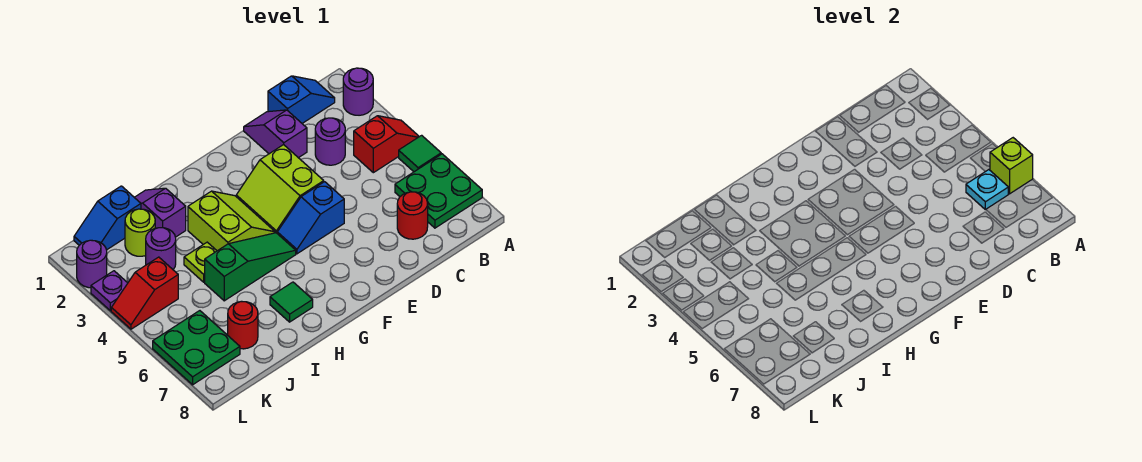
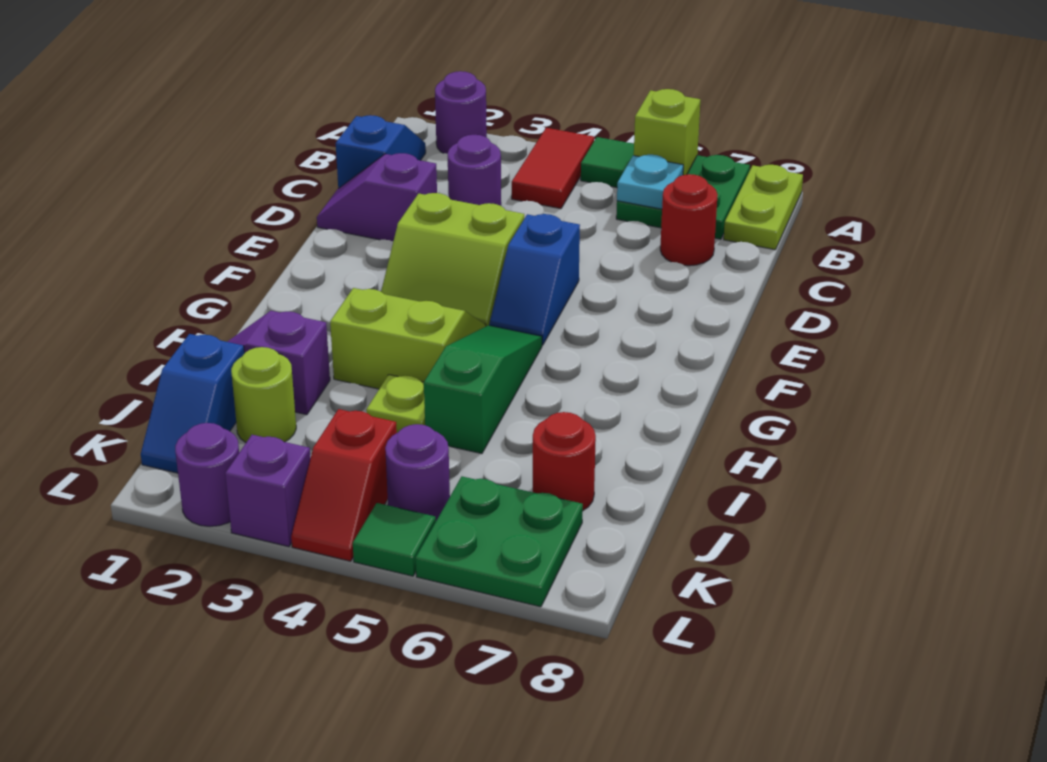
red slope A4:B4 level 1 top B -> red tile A4:B4 level 1
none -> lime plate A8:B8 level 1
green tile H7 level 1 -> green tile L5 level 1
purple round brick J3 level 1 -> purple round brick K5 level 1
purple plate L3 level 1 -> purple brick L3 level 1

